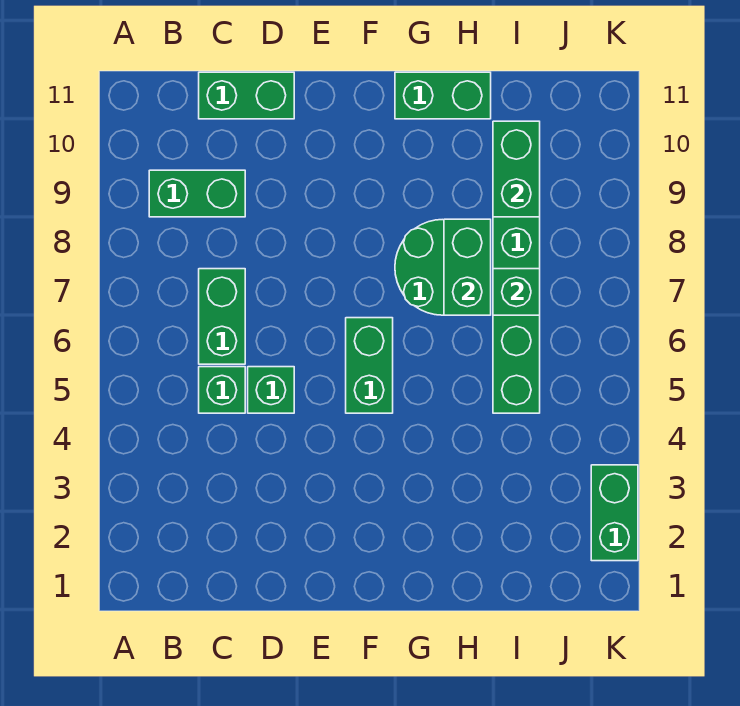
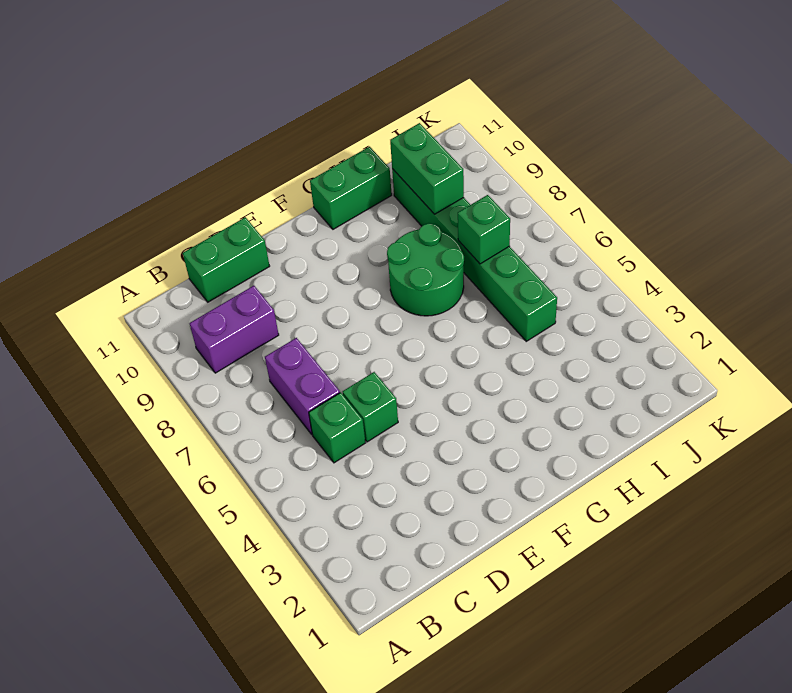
green brick B9:C9 level 1 -> purple brick B9:C9 level 1
green brick C6:C7 level 1 -> purple brick C6:C7 level 1
green brick F5:F6 level 1 -> none
green brick H7:H8 level 2 -> none
green brick K2:K3 level 1 -> none

